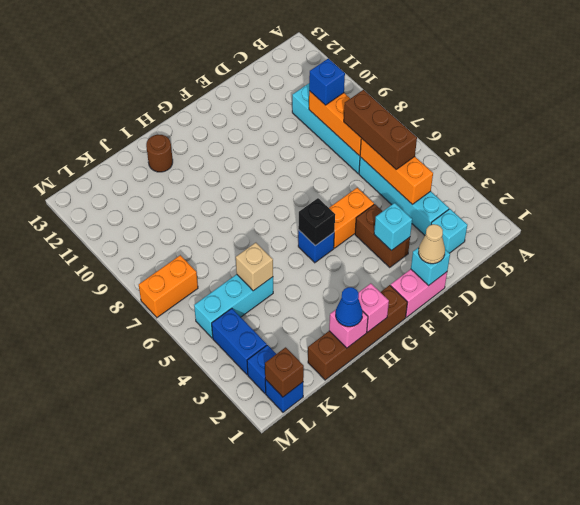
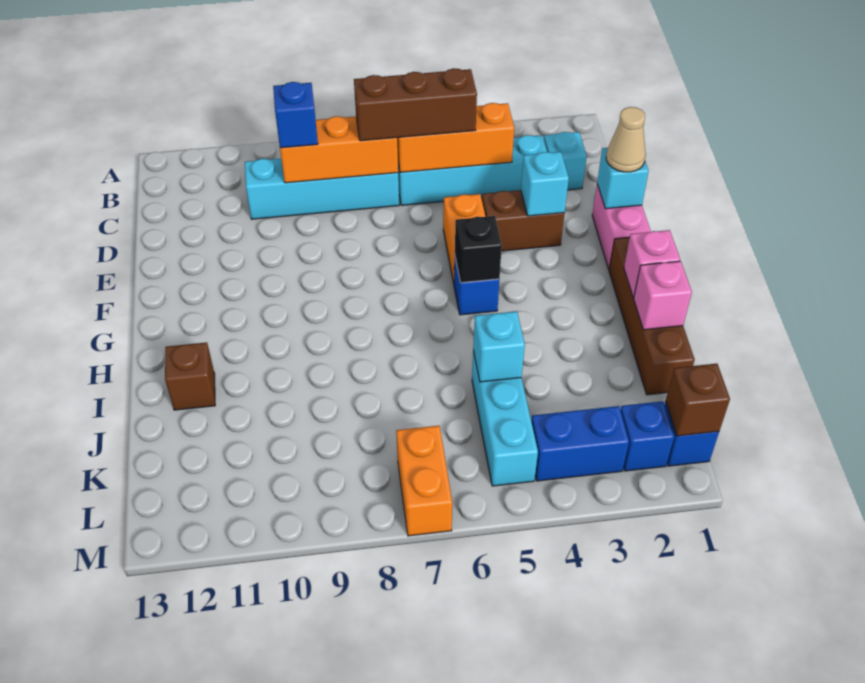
blue cone I1 level 3 -> none
brown round brick I12 level 1 -> brown brick I12 level 1
tan brick J5 level 2 -> cyan brick J5 level 2

